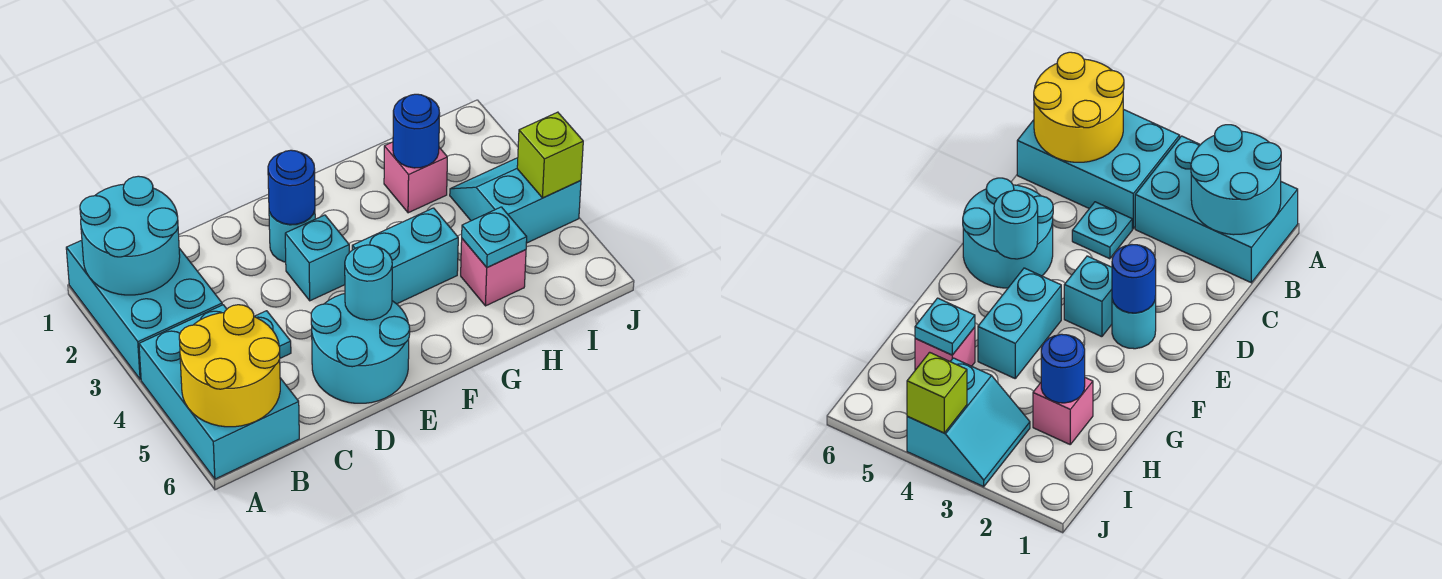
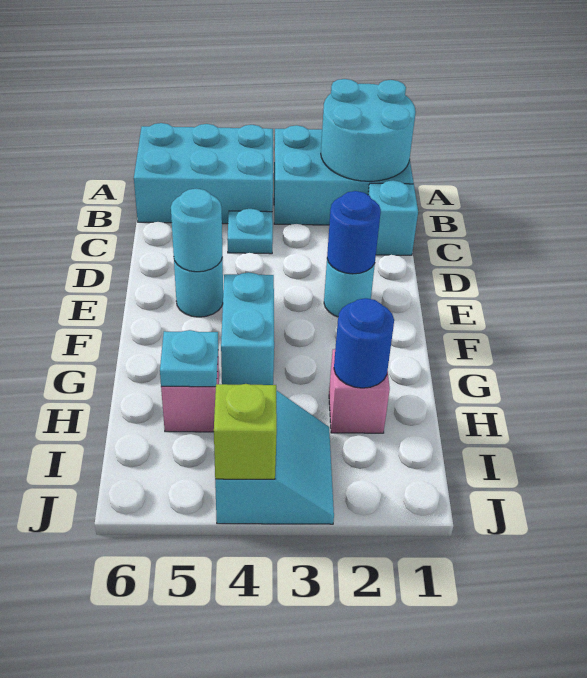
yellow round brick A5:B6 level 2 -> none
cyan round brick D5:E6 level 1 -> cyan round brick E5 level 1
cyan brick E3 level 1 -> cyan brick C1 level 1

